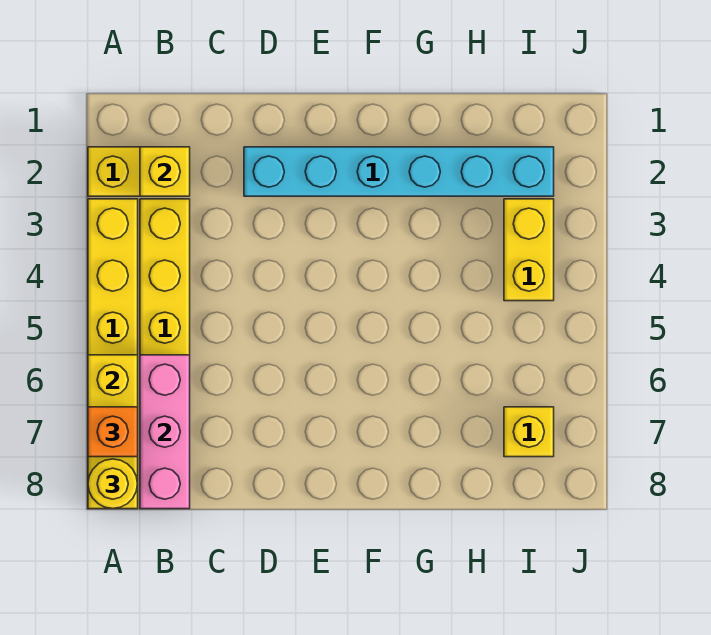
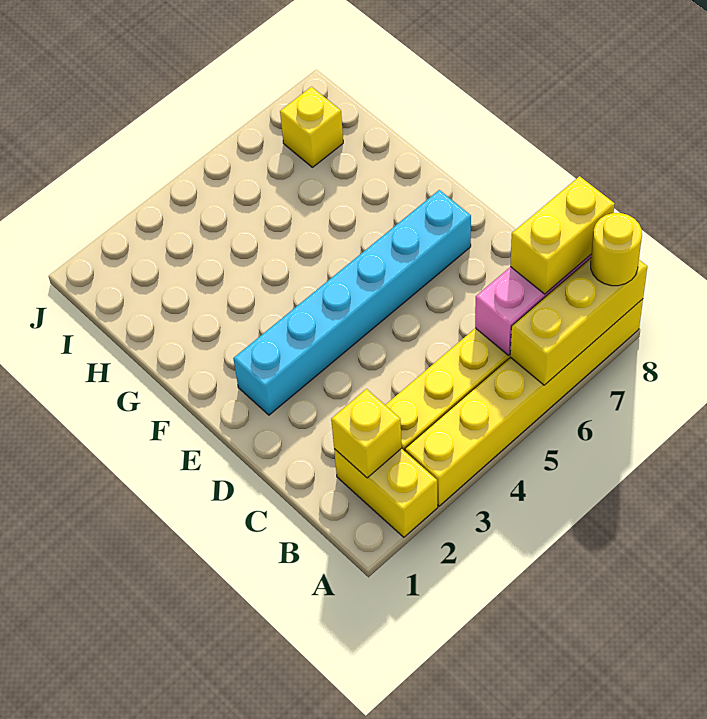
orange brick A7 level 3 -> none
cyan brick D2:I2 level 1 -> cyan brick E2:E7 level 1
yellow brick I3:I4 level 1 -> yellow brick B7:B8 level 3

